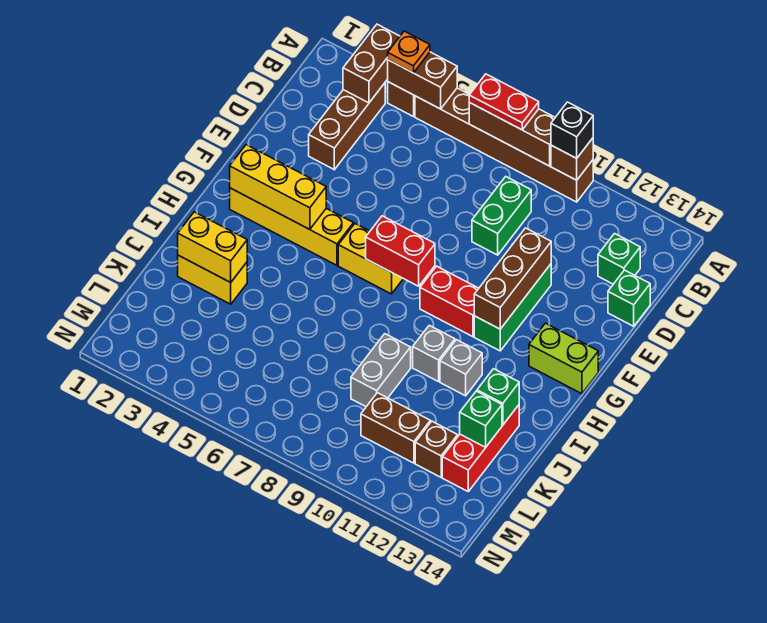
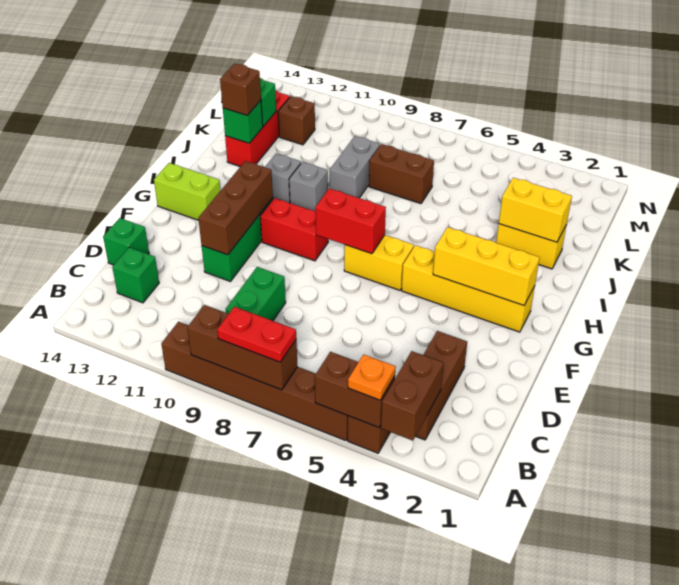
brown brick A10 level 2 -> brown brick J13 level 3
black brick A10 level 3 -> none
brown brick L10:L11 level 1 -> brown brick K7:K8 level 1

